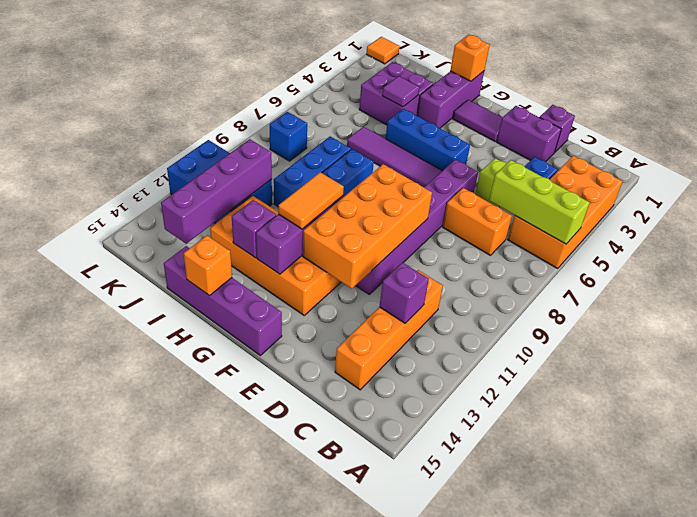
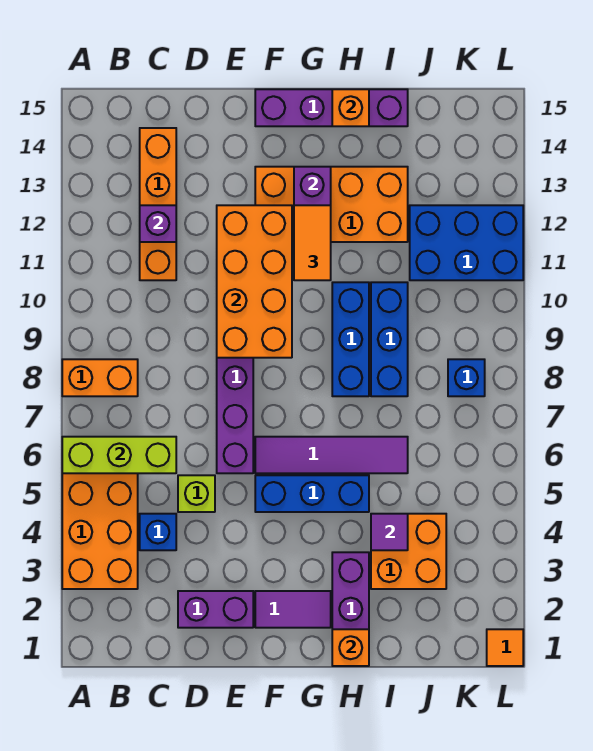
orange brick C7:D7 level 1 -> orange brick A8:B8 level 1
purple brick D1 level 1 -> none
purple brick H13 level 2 -> none
purple brick I3:J4 level 1 -> orange brick I3:J4 level 1
purple brick J11:J14 level 2 -> none

